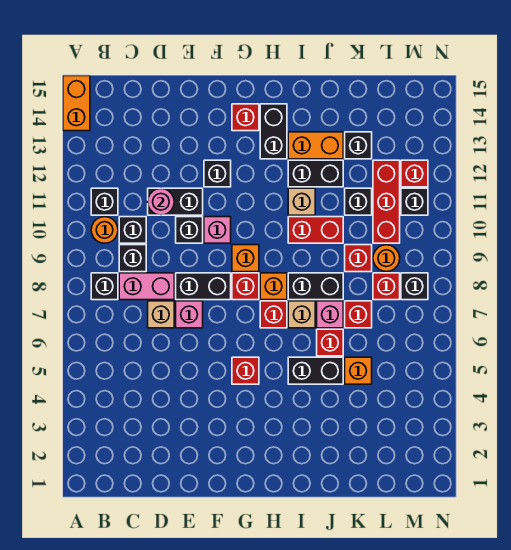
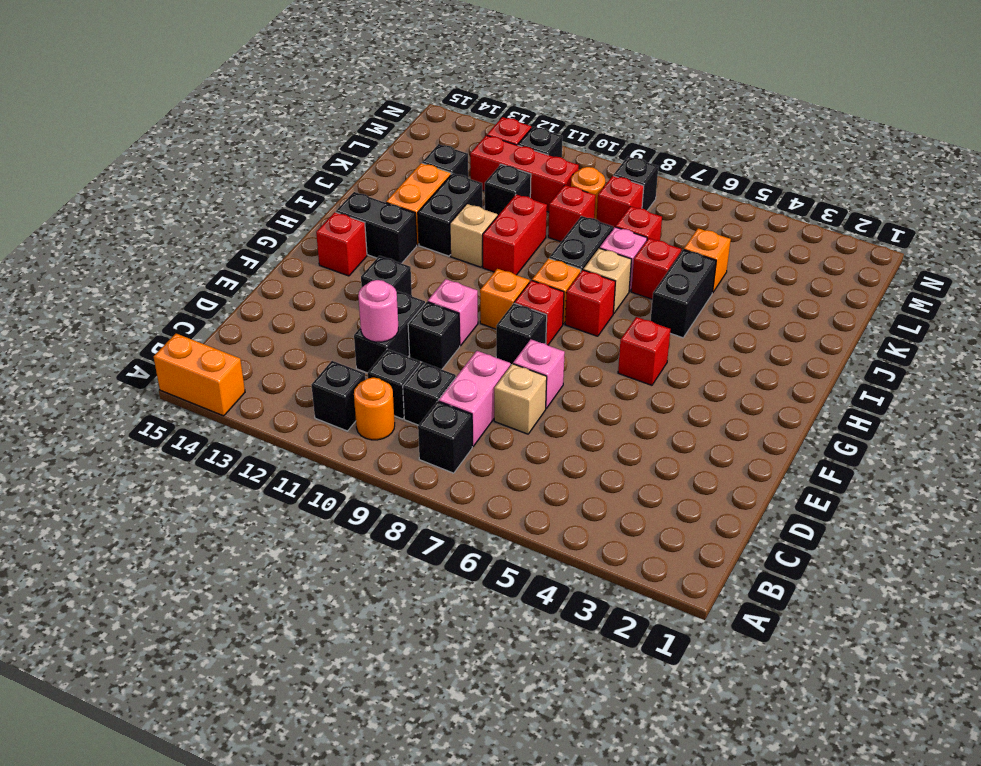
black brick E8:F8 level 1 -> black brick F8 level 1

